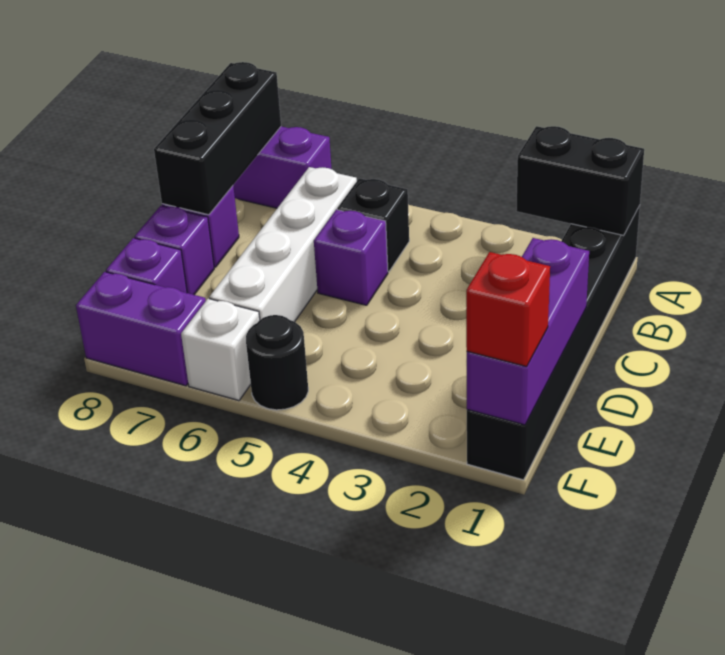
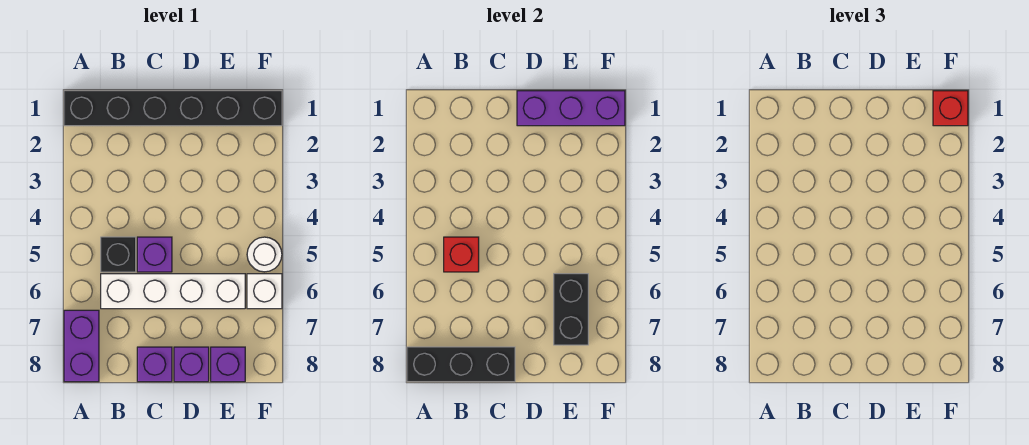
black brick A1:A2 level 2 -> black brick E6:E7 level 2
none -> red brick B5 level 2
black round brick F5 level 1 -> white round brick F5 level 1
purple brick F7:F8 level 1 -> none

